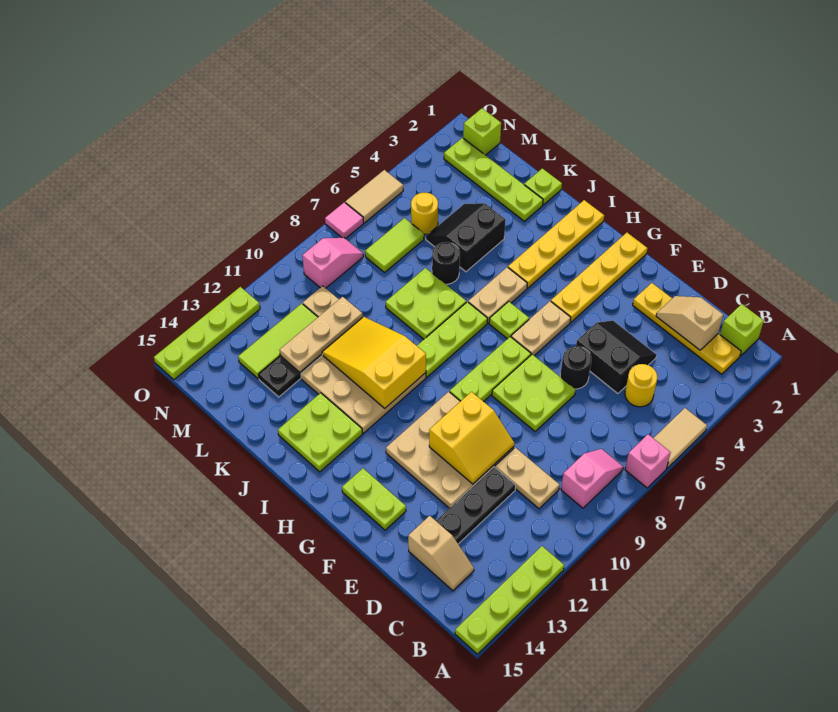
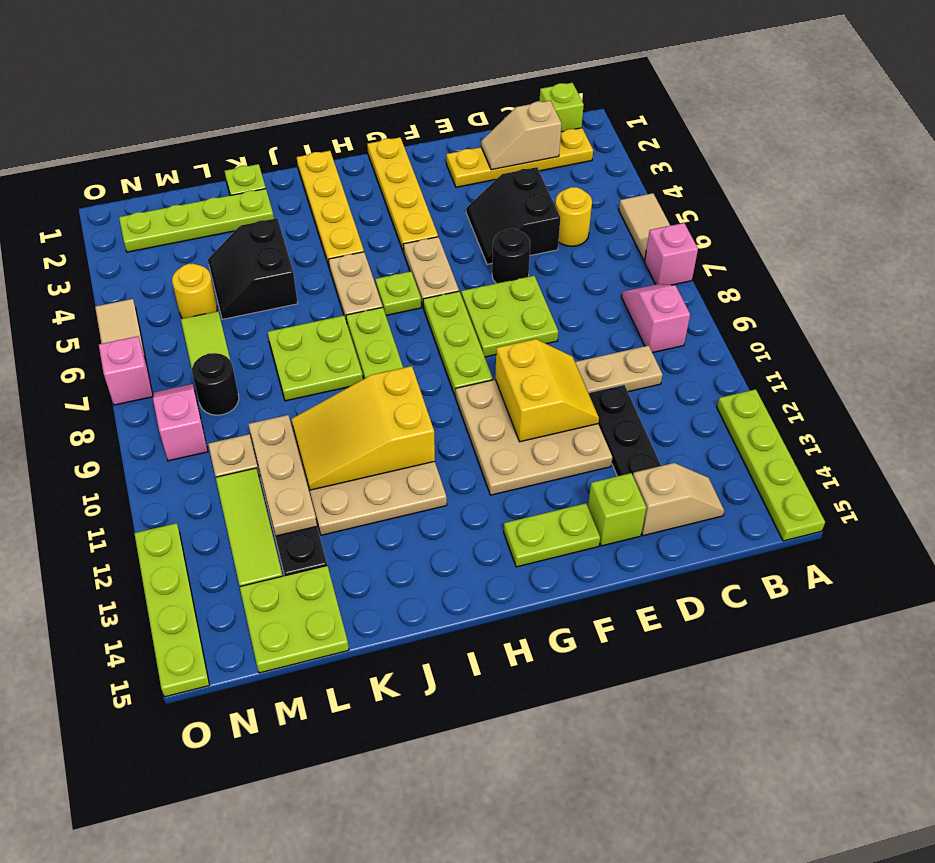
black slope D4:E5 level 1 top 5 -> black slope D4:E5 level 1 top D
lime plate I13:J14 level 1 -> lime plate L14:M15 level 1
black round brick K6 level 1 -> black round brick M8 level 1
lime brick N1 level 1 -> lime brick E14 level 1
pink tile O7 level 1 -> pink brick O7 level 1

